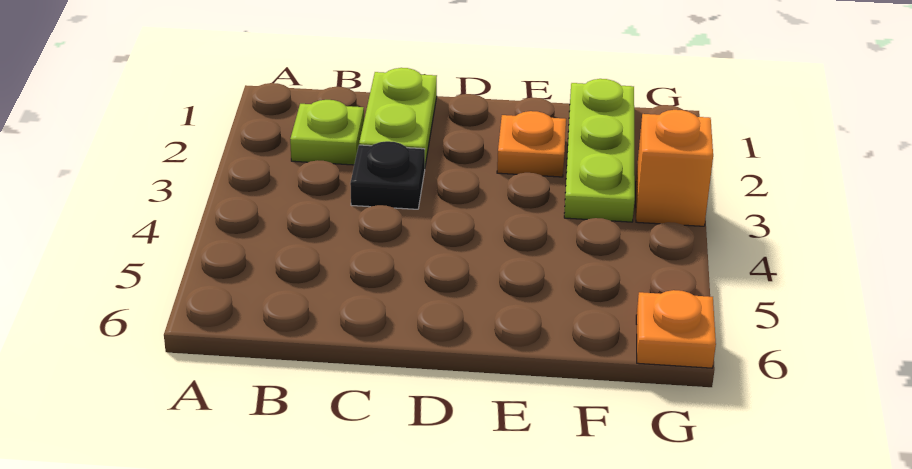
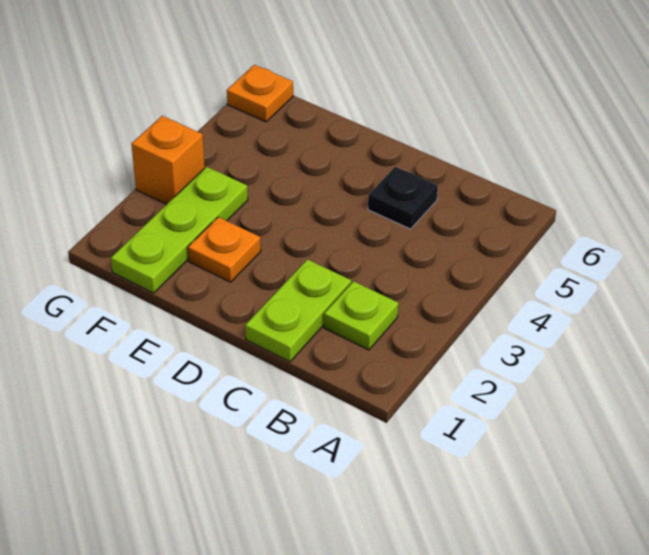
black plate C3 level 1 -> black plate C5 level 1

